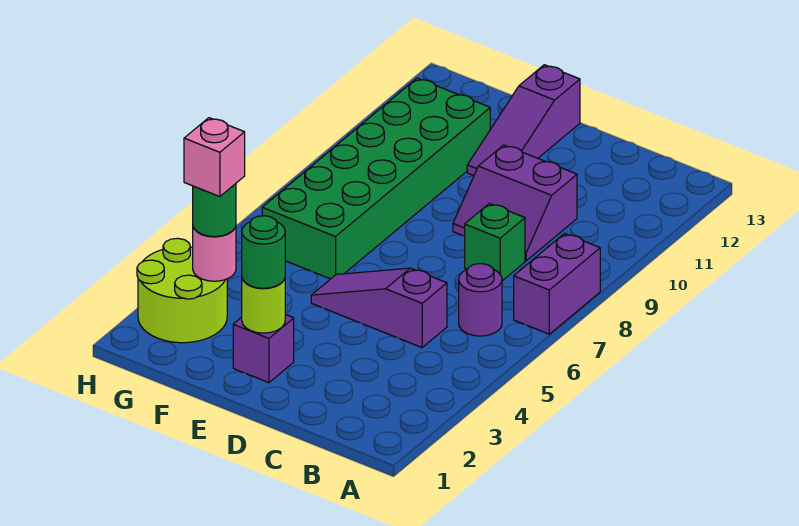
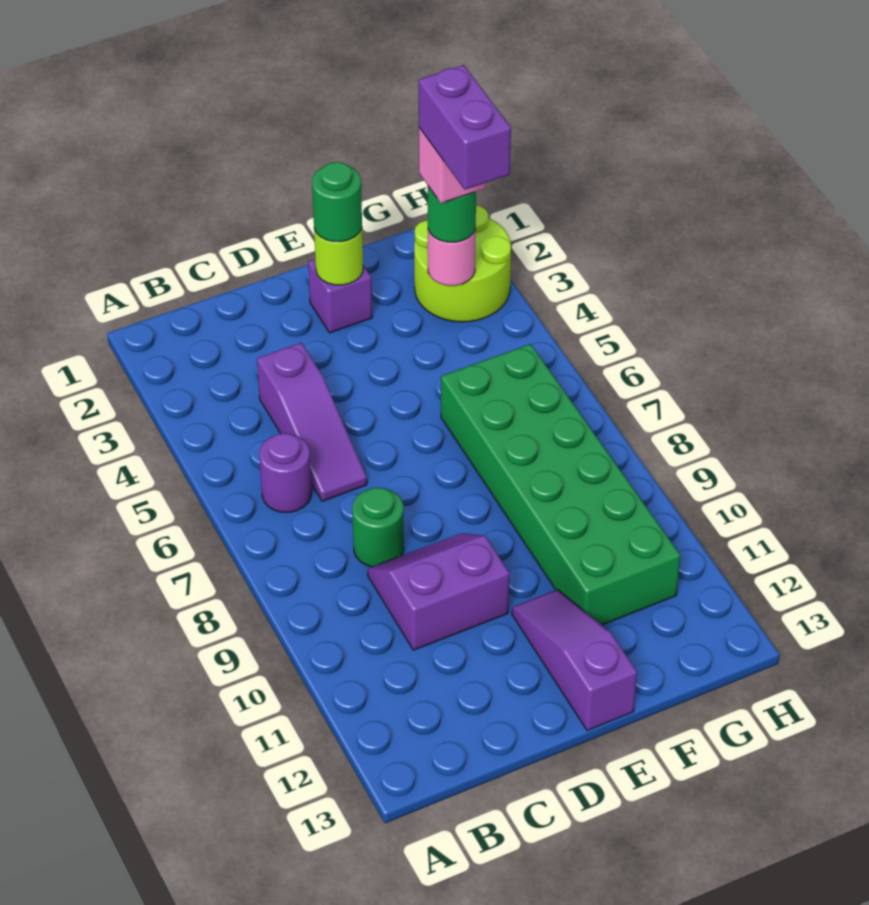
purple brick A7:A8 level 1 -> purple brick G3:G4 level 5
purple slope C5:E5 level 1 top C -> purple slope C4:C6 level 1 top 4
green brick C8 level 1 -> green round brick C8 level 1

